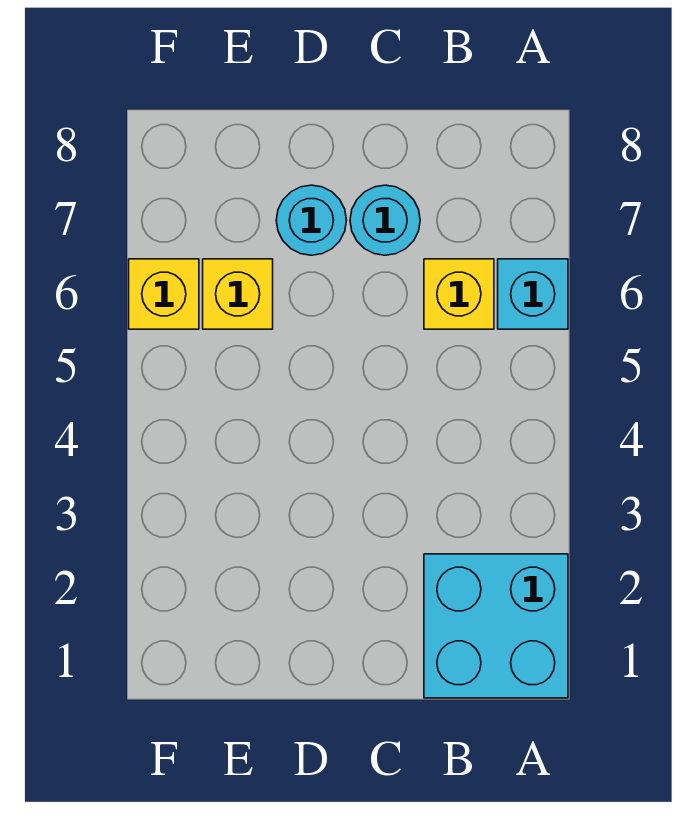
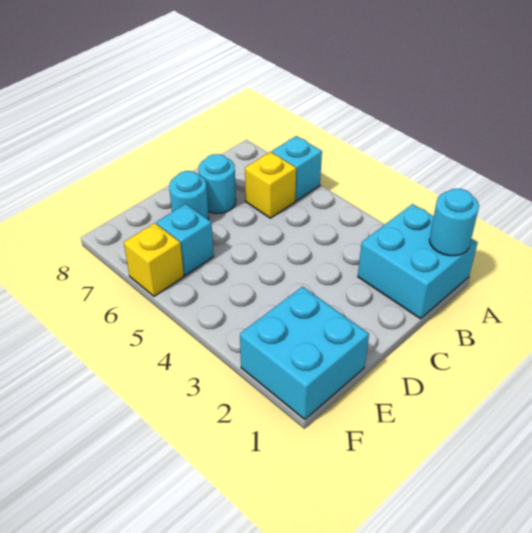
none -> cyan round brick A1 level 2
none -> cyan brick E1:F2 level 1
yellow brick E6 level 1 -> cyan brick E6 level 1

